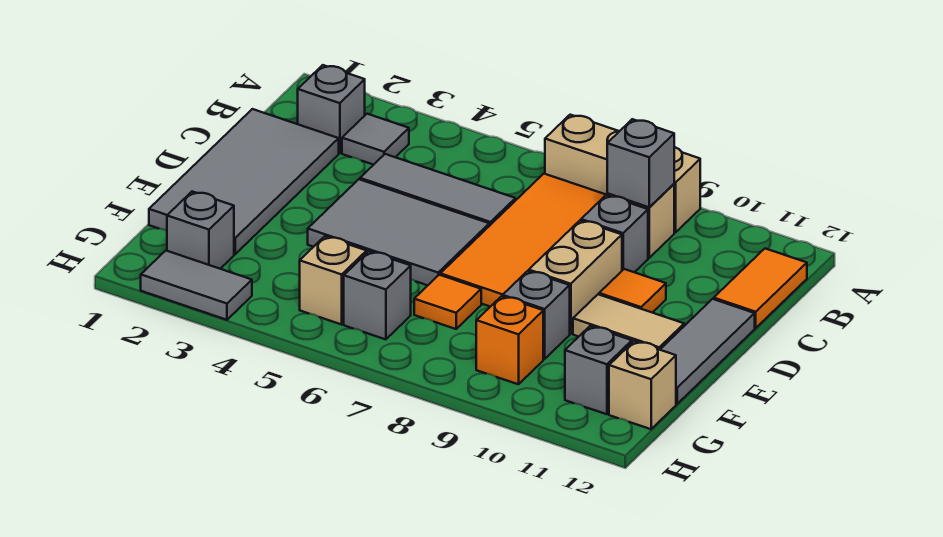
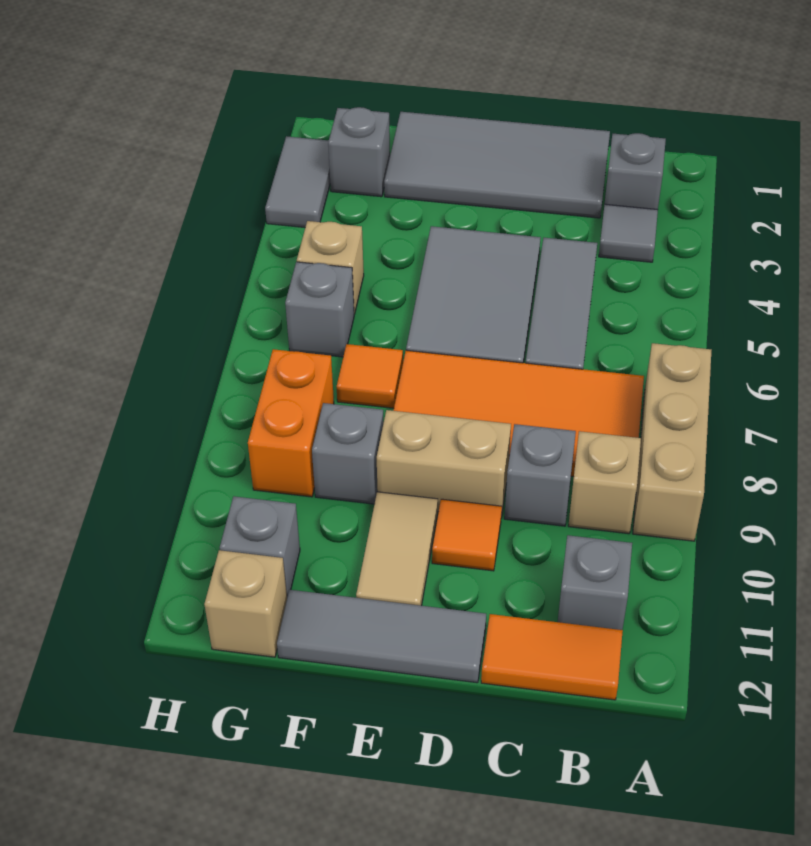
grey brick B9 level 2 -> grey brick B11 level 1
orange brick G9 level 1 -> orange brick G8:G9 level 1

